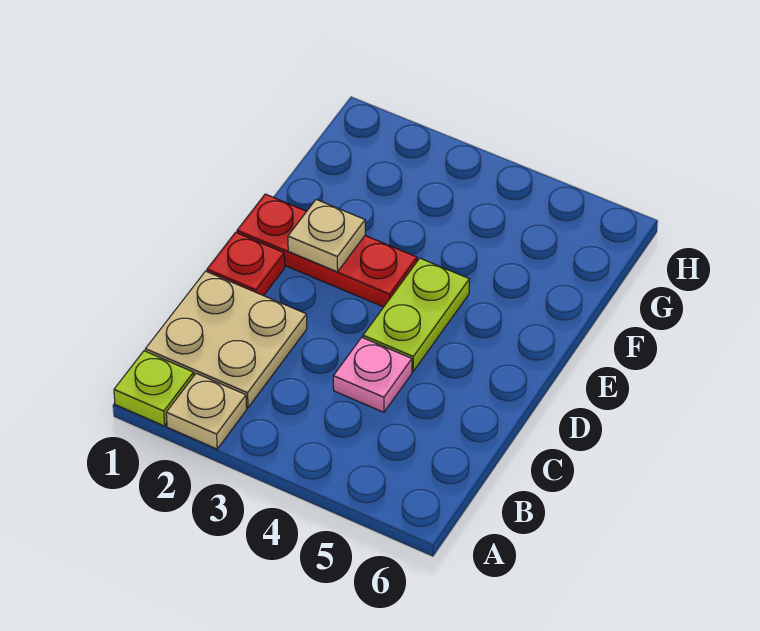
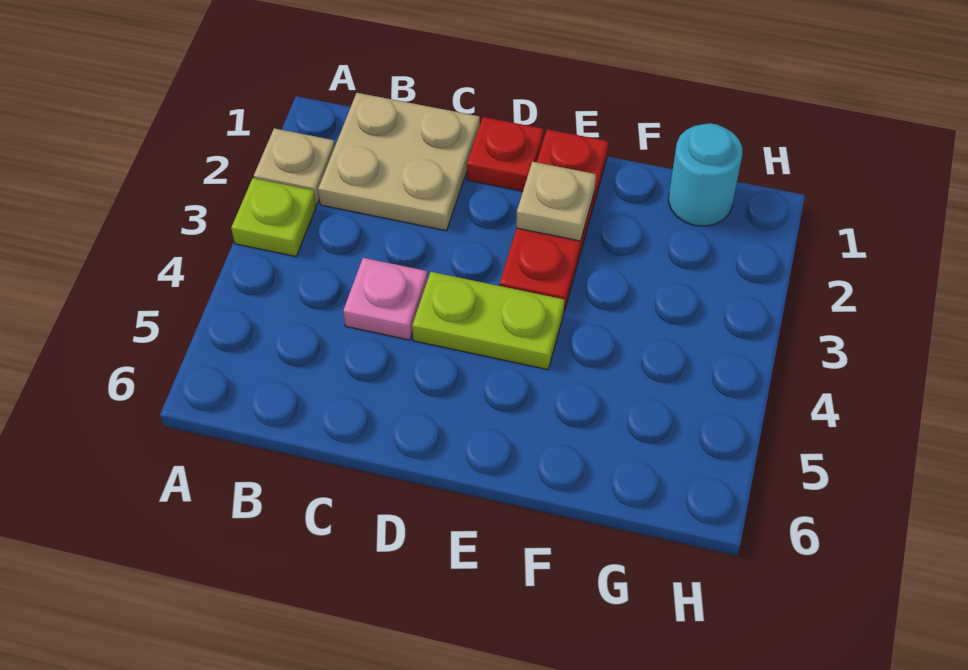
lime plate A1 level 1 -> lime plate A3 level 1
none -> cyan round brick G1 level 1

